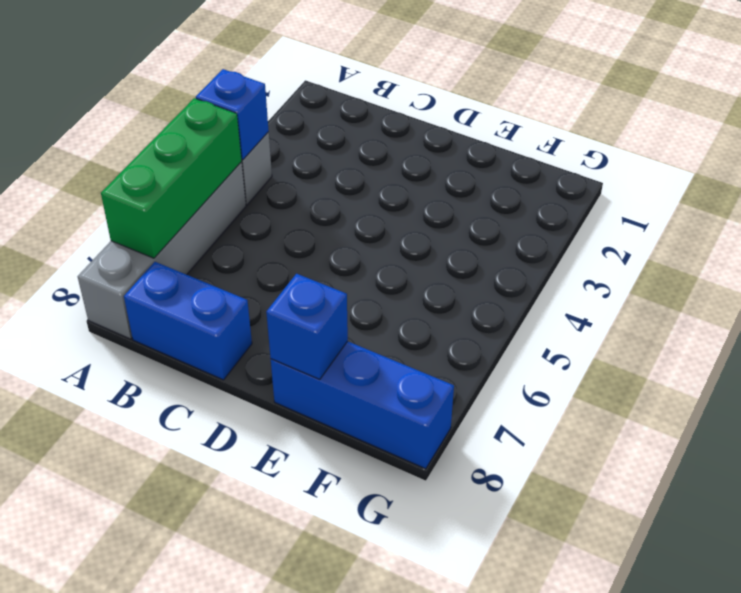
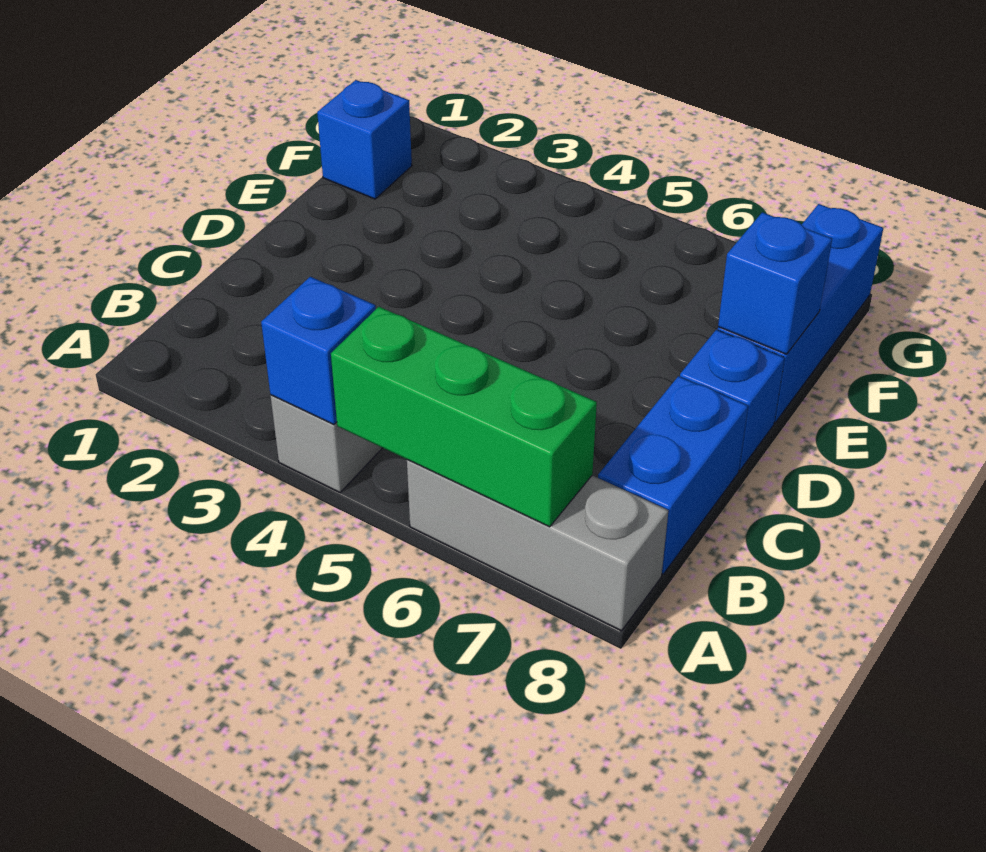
grey brick A5:A8 level 1 -> grey brick A6:A8 level 1
none -> blue brick D8 level 1
none -> blue brick F1 level 1

